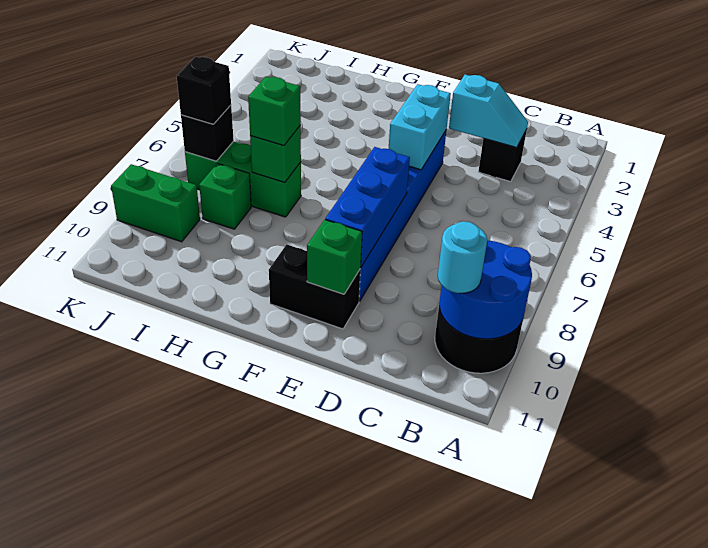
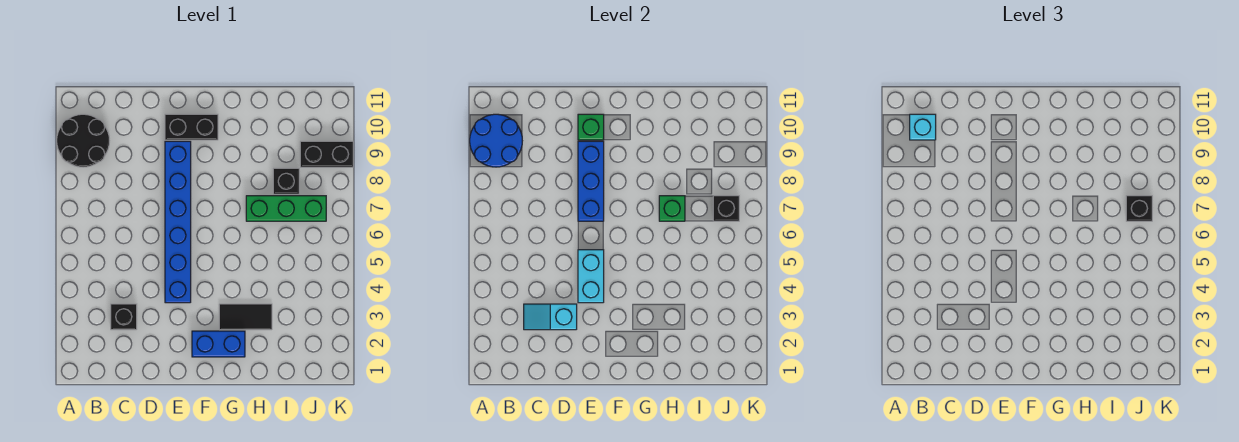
cyan round brick B10 level 3 -> cyan brick B10 level 3
none -> blue brick F2:G2 level 1
none -> black tile G3:H3 level 1
green brick H7 level 3 -> none
green brick I8 level 1 -> black brick I8 level 1
green brick J9:K9 level 1 -> black brick J9:K9 level 1

